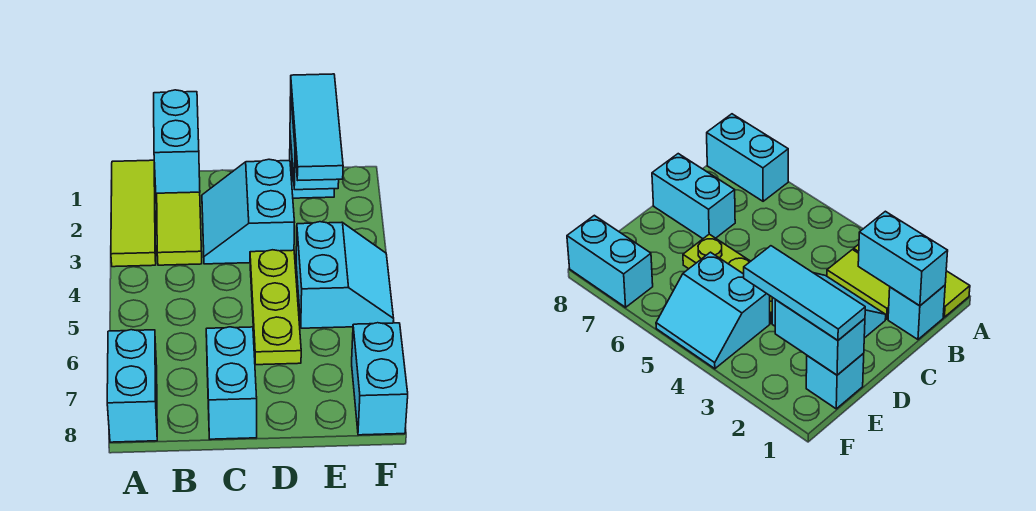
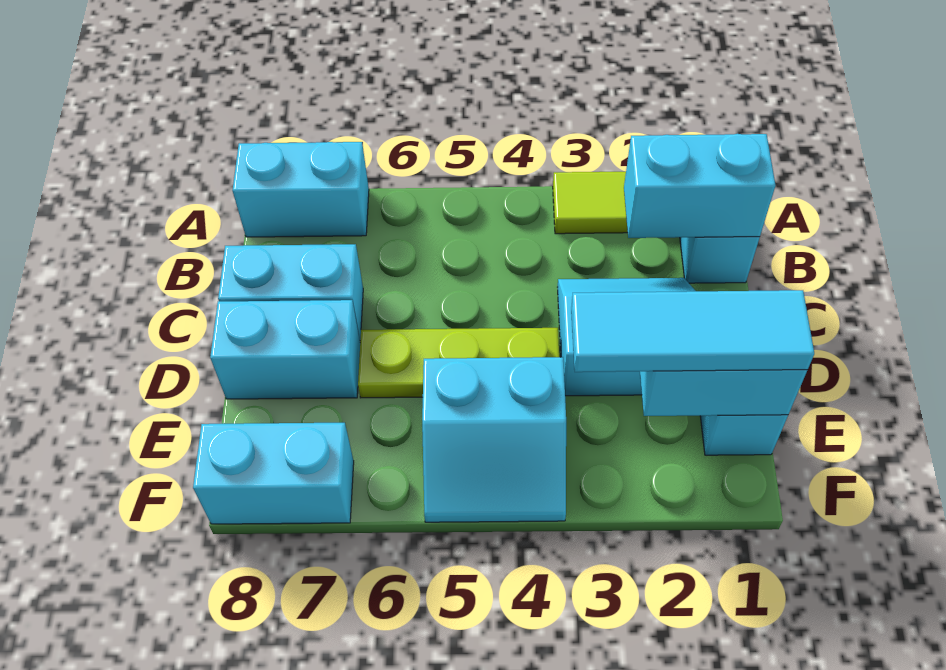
lime tile B2:B3 level 1 -> none
none -> cyan brick D7:D8 level 1

